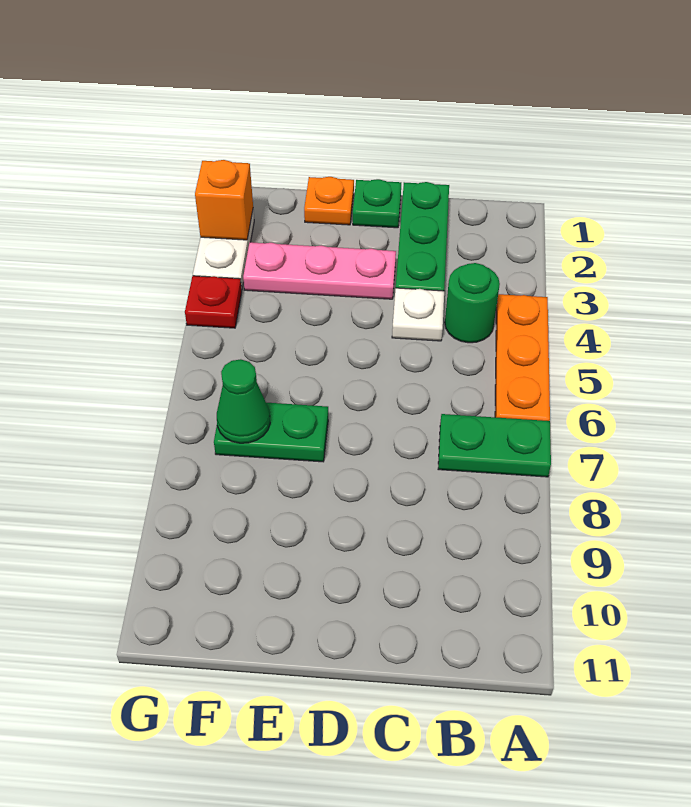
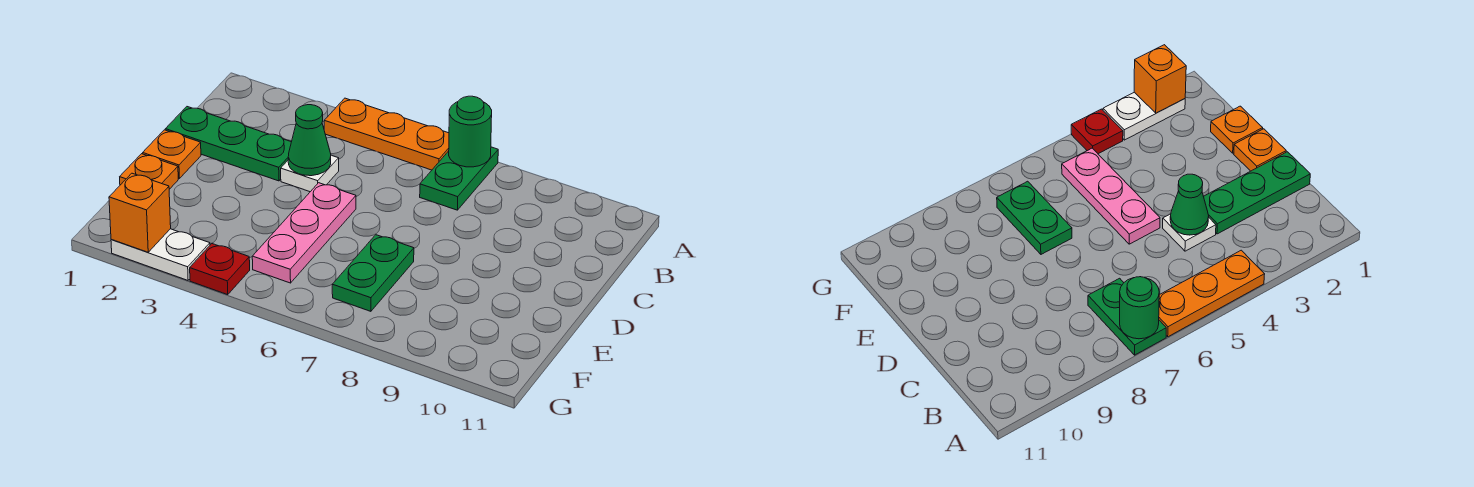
green round brick B4 level 1 -> green round brick A7 level 2
green plate D1 level 1 -> orange plate D1 level 1
pink plate D3:F3 level 1 -> pink plate D5:F5 level 1
green cone F7 level 2 -> green cone C4 level 2

